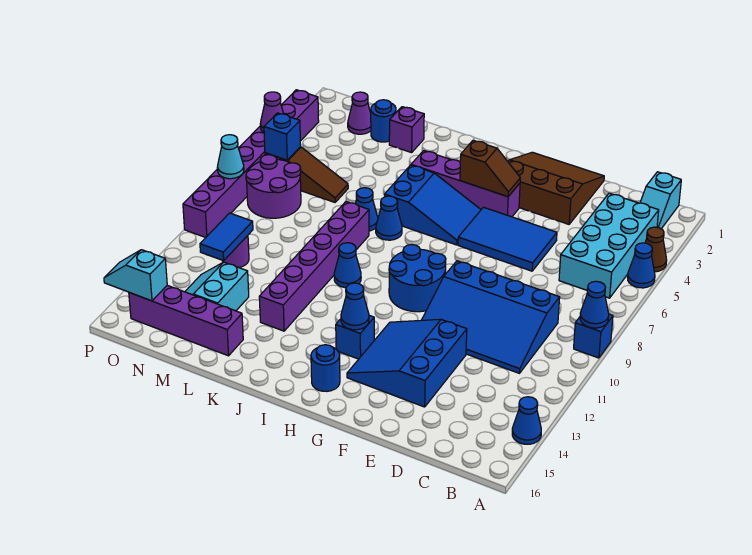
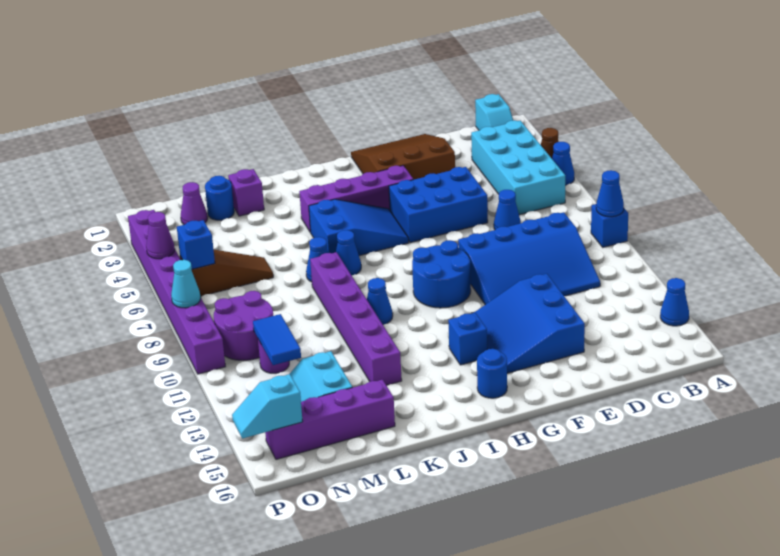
blue tile E5:G6 level 1 -> blue brick E5:G6 level 1
brown slope G4:H4 level 2 top H -> none
blue cone H13 level 2 -> blue cone D7 level 1
purple round brick N7:O8 level 1 -> purple round brick N9:O10 level 1

